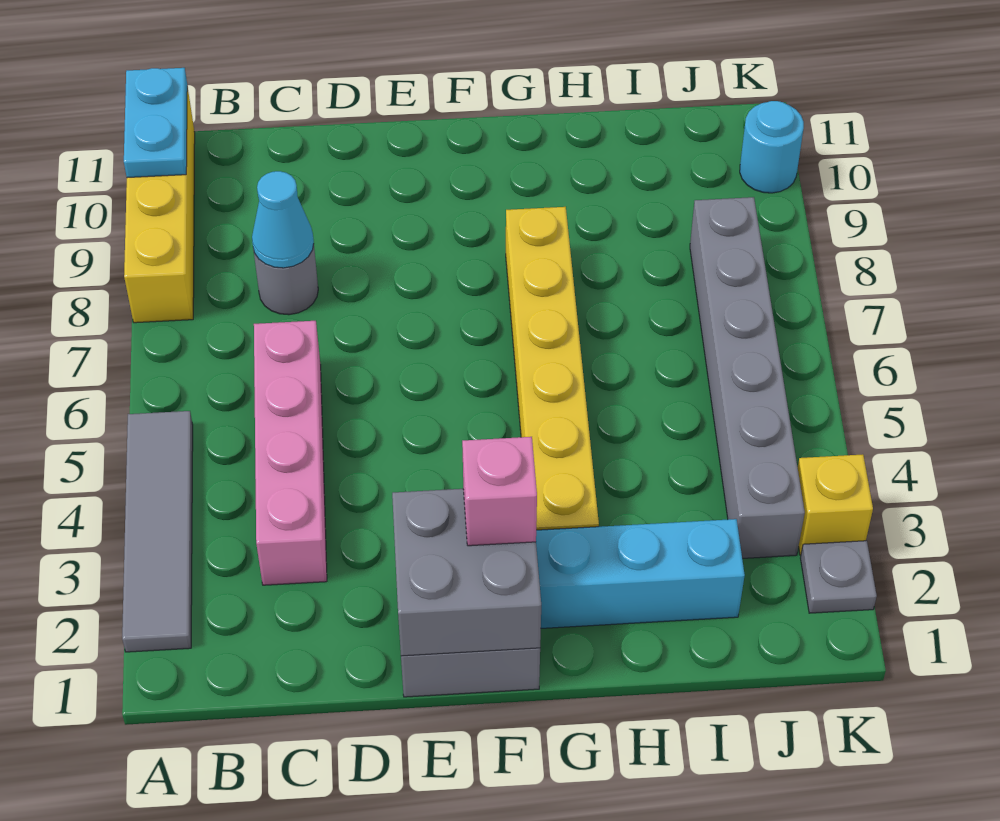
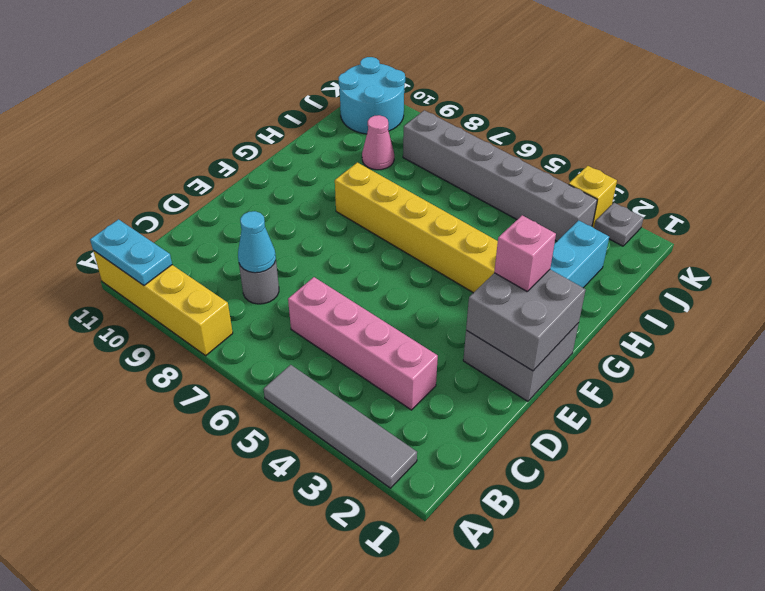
none -> pink cone I9 level 1
cyan round brick K10 level 1 -> cyan round brick J10:K11 level 1

